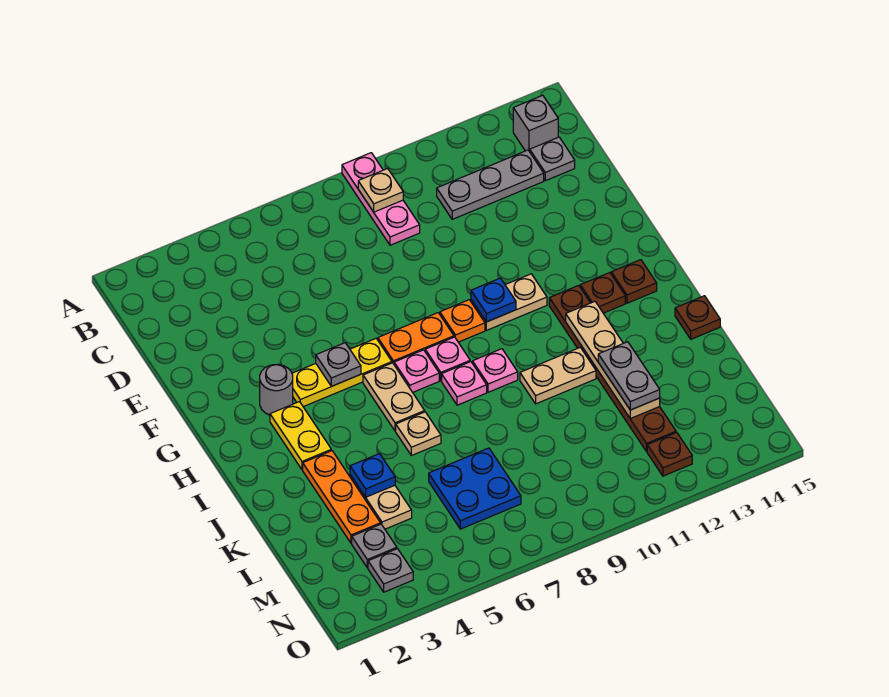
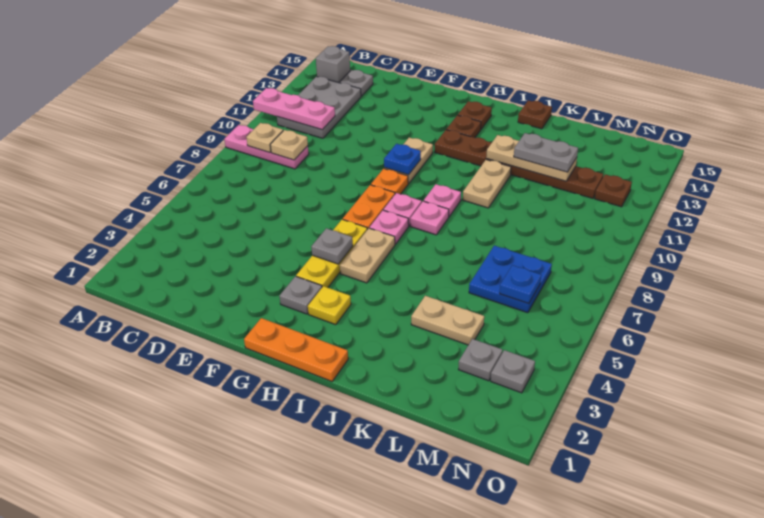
none -> pink plate A11:C11 level 2
grey plate C11:C13 level 1 -> grey plate B11:C13 level 1
grey round brick G3 level 1 -> grey plate G3 level 1
yellow plate H3:I3 level 1 -> yellow plate H3 level 1
tan plate H6:I6 level 1 -> tan plate H5:H6 level 1
tan plate I12:L12 level 2 -> tan plate J12:L12 level 2
orange plate J3:L3 level 1 -> orange plate G1:I1 level 1
tan plate J6 level 1 -> tan plate C9 level 2
blue plate K4 level 2 -> blue plate M6 level 2

